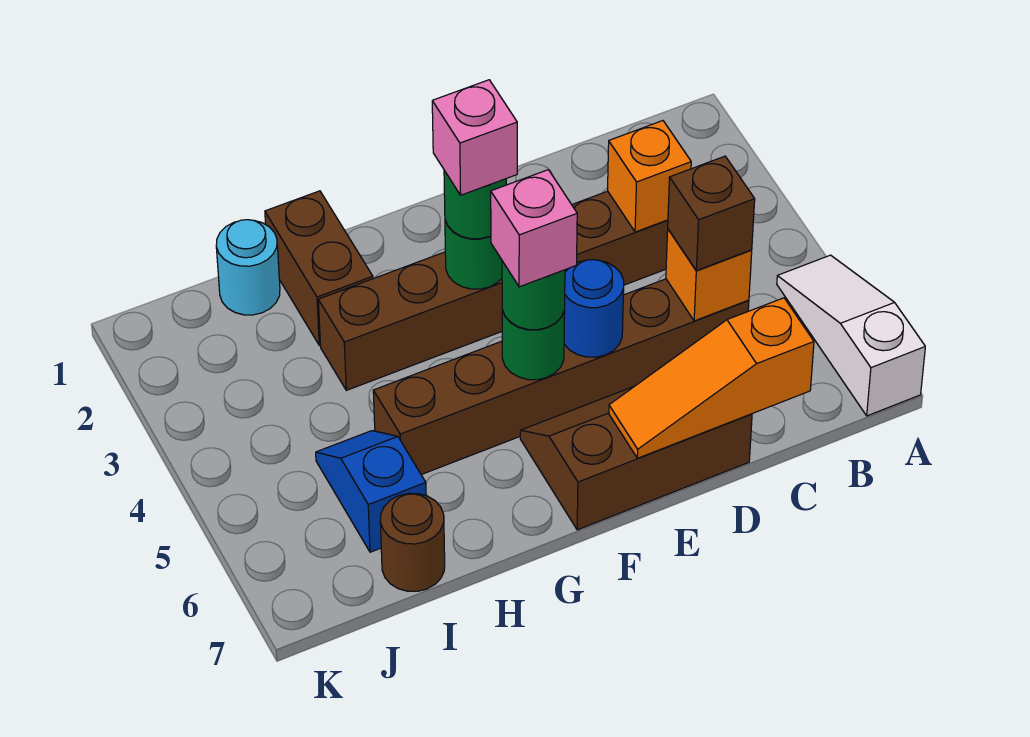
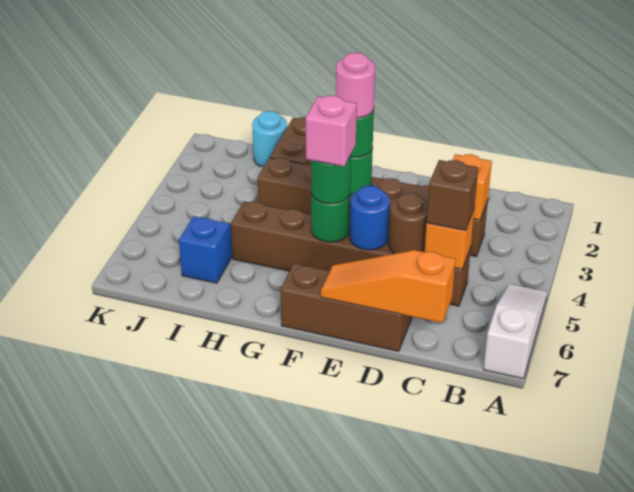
pink brick F3 level 4 -> pink round brick F3 level 4
brown round brick I7 level 1 -> brown round brick D5 level 2

